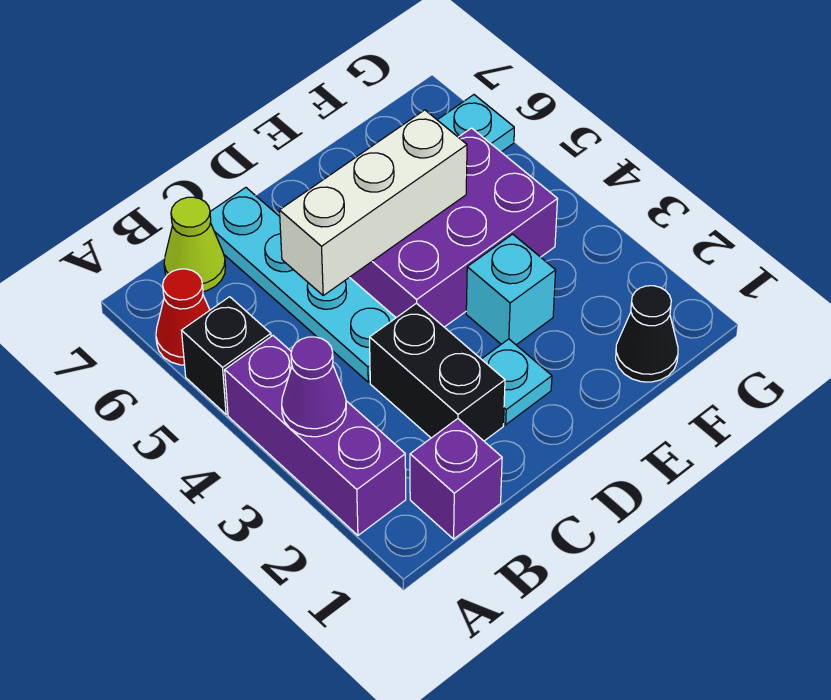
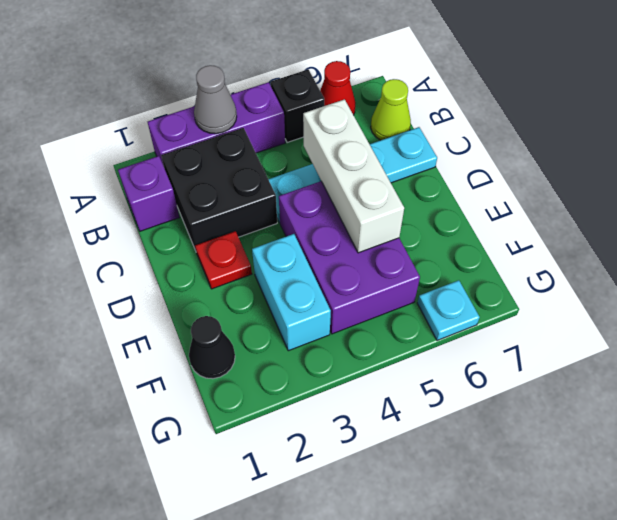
purple cone A3 level 2 -> grey cone A3 level 2
black brick C2:C3 level 1 -> black brick B2:C3 level 1
cyan plate D2 level 1 -> red plate D2 level 1
cyan brick E3 level 1 -> cyan brick E3:F3 level 1

